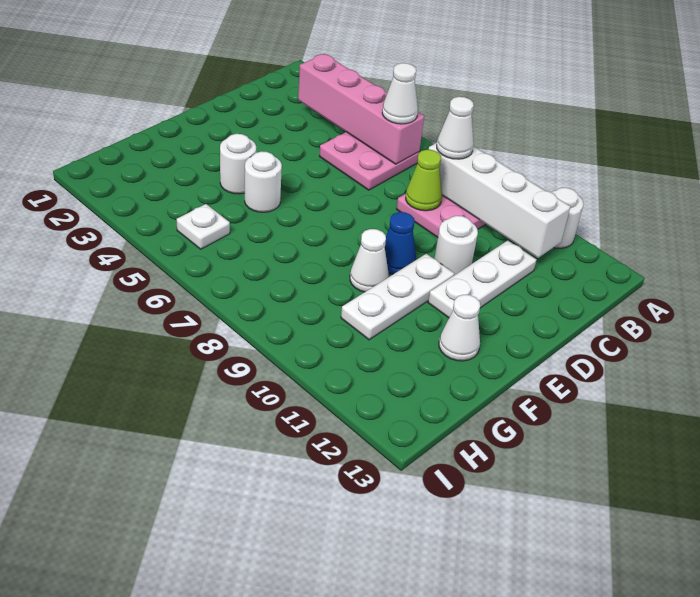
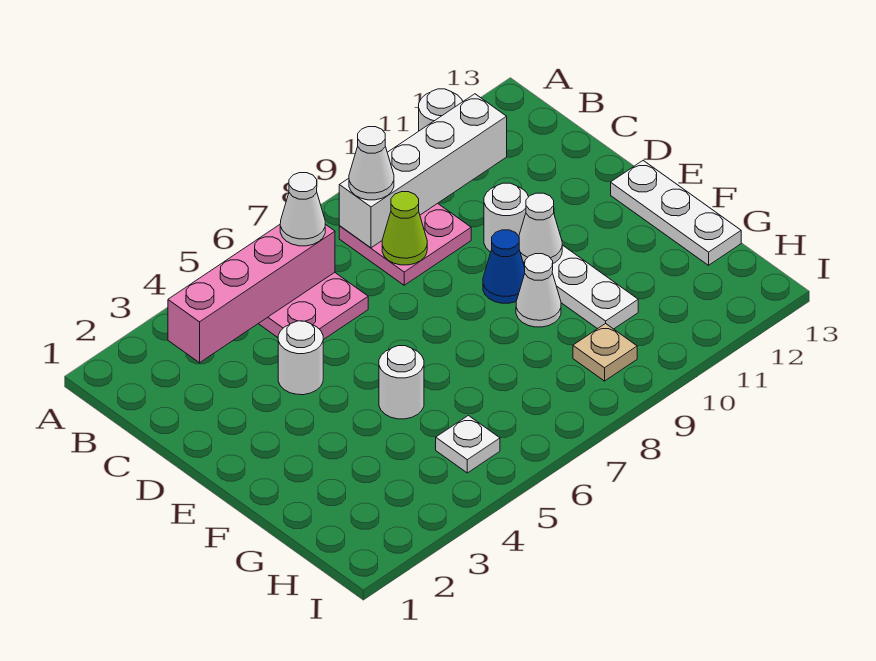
white plate C11:E11 level 1 -> white plate E13:G13 level 1
white round brick F4 level 1 -> white round brick D4 level 1
white cone F12 level 1 -> white cone E10 level 2
none -> tan plate H9 level 1

